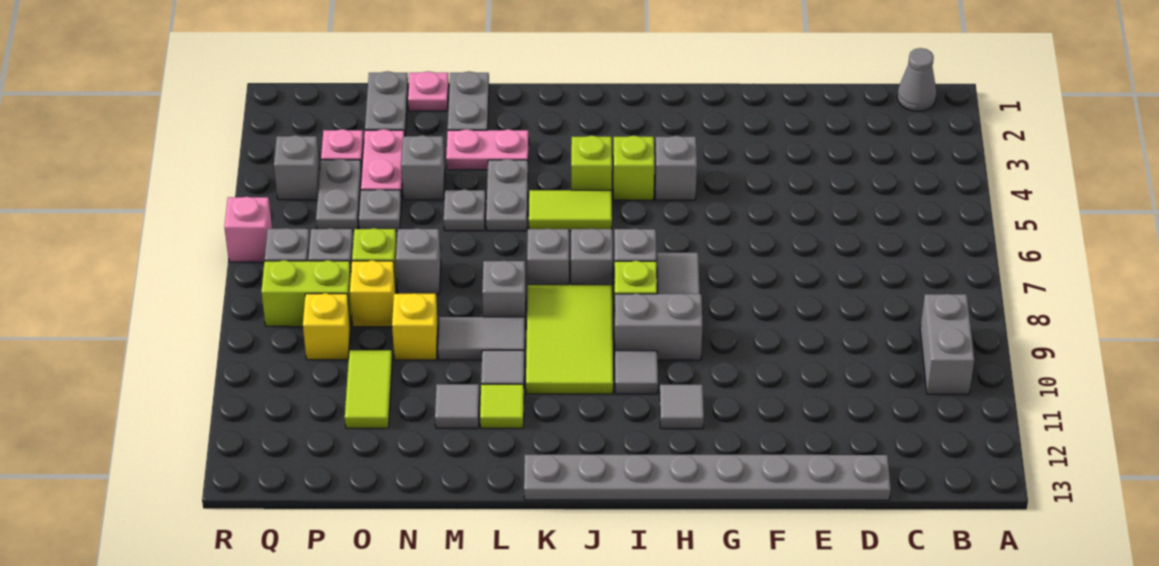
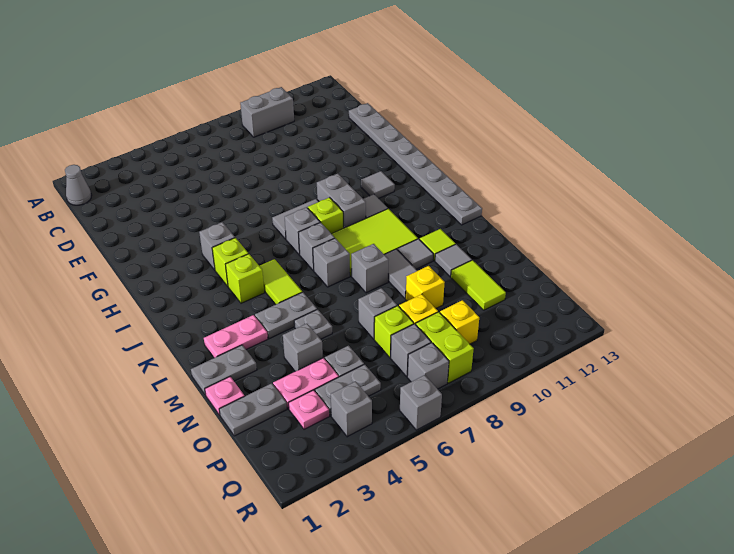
pink plate L3:M3 level 1 -> pink plate L2:L3 level 1
lime tile O10:O11 level 1 -> lime tile N11:O11 level 1
pink brick R6 level 1 -> grey brick R6 level 1

